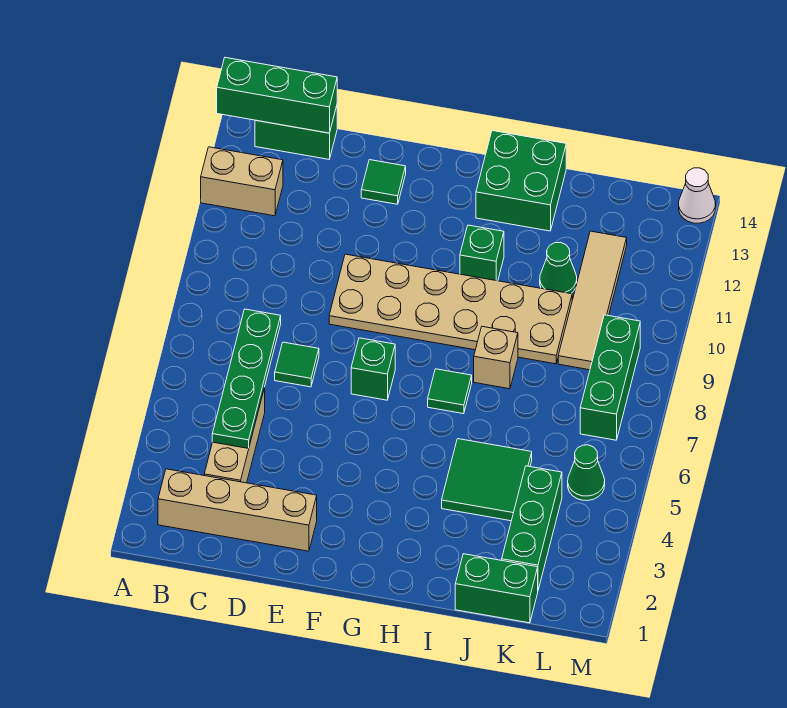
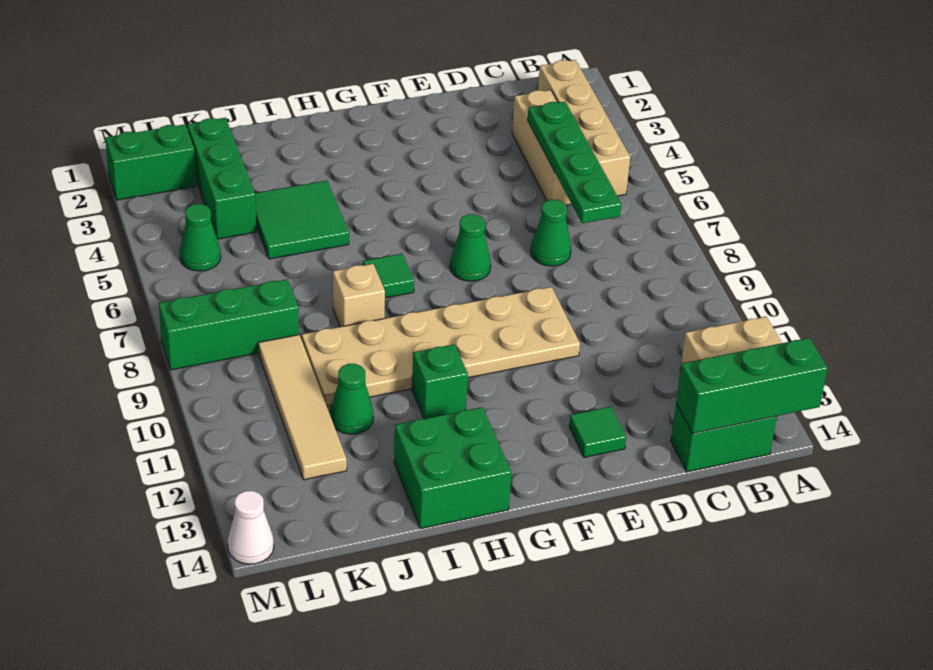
tan brick B2:E2 level 1 -> tan brick B2:B5 level 1
green tile D7 level 1 -> green cone D7 level 1
green brick F7 level 1 -> green cone F7 level 1
green brick J1:K1 level 1 -> green brick L2:M2 level 1
green brick L7:L9 level 1 -> green brick K8:M8 level 1

